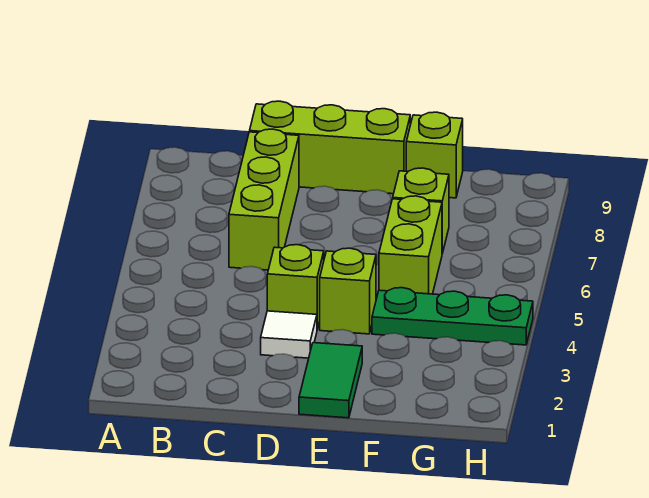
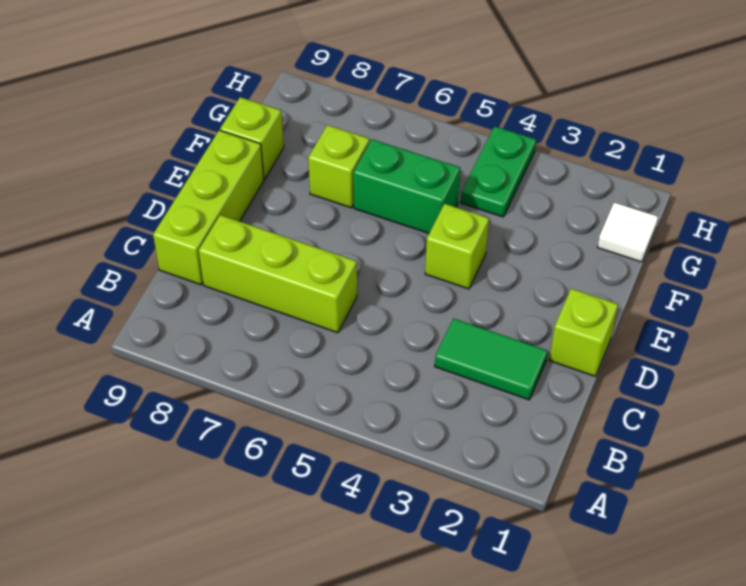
white tile D3 level 1 -> white tile G1 level 1
lime brick D4 level 1 -> lime brick D1 level 1
green tile E1:E2 level 1 -> green tile C2:C3 level 1
green plate F4:H4 level 1 -> green plate G4:H4 level 1
lime brick F5:F6 level 1 -> green brick F5:F6 level 1

